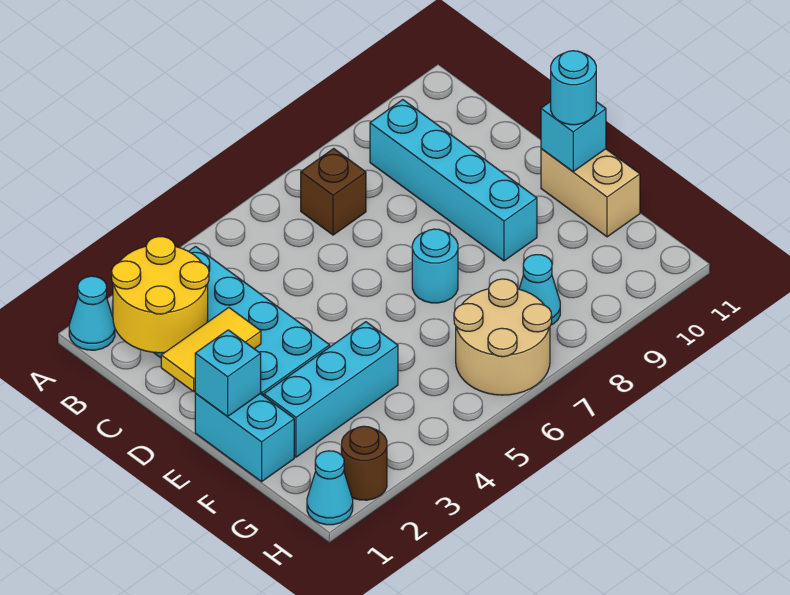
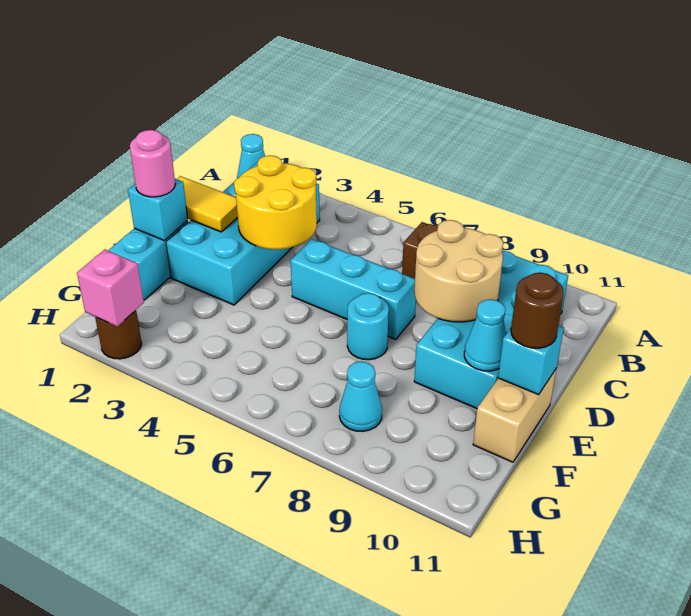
yellow round brick B1:C2 level 2 -> yellow round brick C3:D4 level 2
cyan brick B9:E9 level 1 -> cyan brick B9:E10 level 1
none -> pink round brick E1 level 3
cyan round brick E11 level 3 -> brown round brick E11 level 3
cyan brick F2:F4 level 1 -> cyan brick D5:D7 level 1
tan round brick G6:H7 level 1 -> tan round brick C8:D9 level 2
cyan cone H1 level 1 -> cyan cone E10 level 2
none -> pink brick H2 level 2

